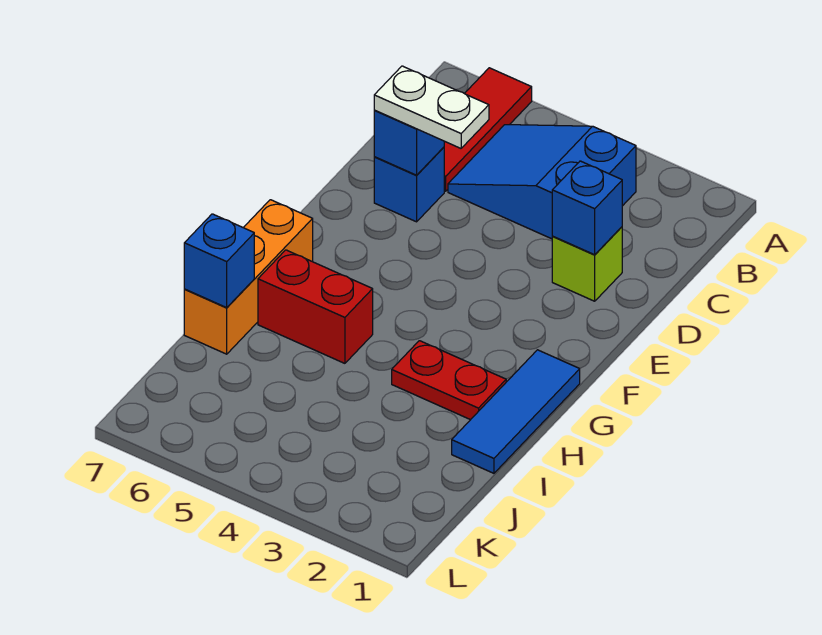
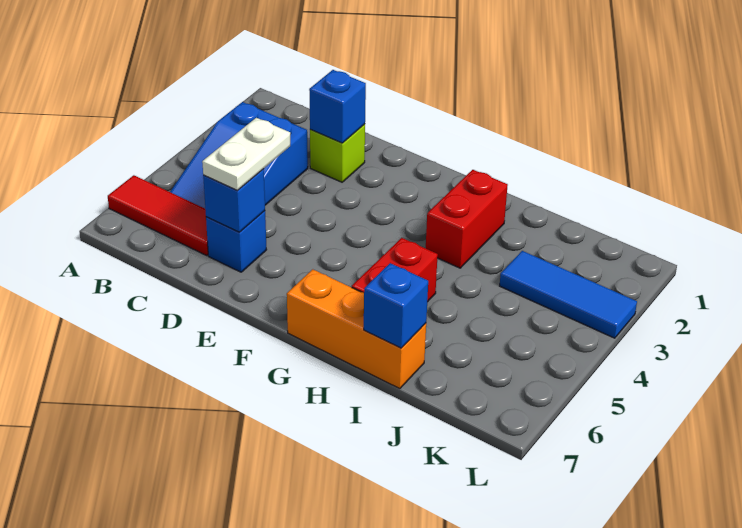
blue tile G1:I1 level 1 -> blue tile J3:L3 level 1
red plate H2:H3 level 1 -> red brick H2:H3 level 1

